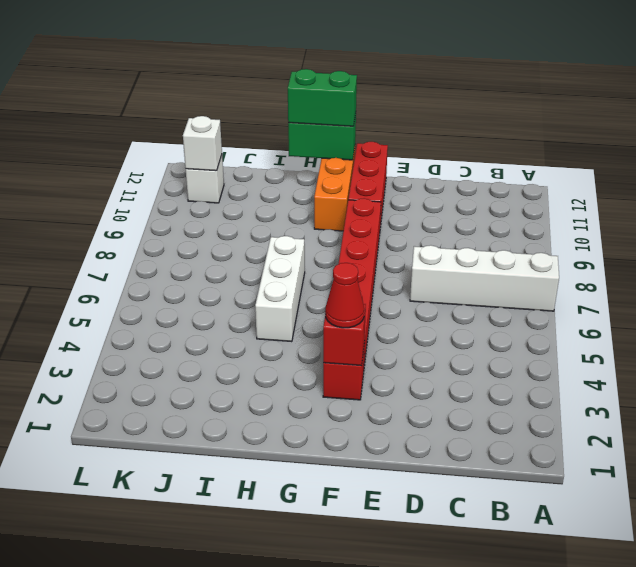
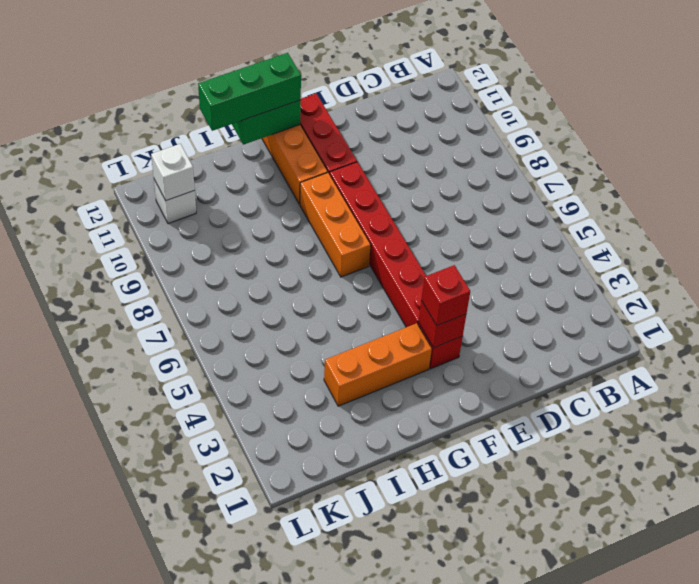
white brick A7:D7 level 1 -> none
red cone F3 level 3 -> red brick F3 level 3
none -> orange brick G3:I3 level 1
none -> orange brick G7:G9 level 1
green brick G12:H12 level 3 -> green brick G12:I12 level 3
white brick H5:H7 level 1 -> none

